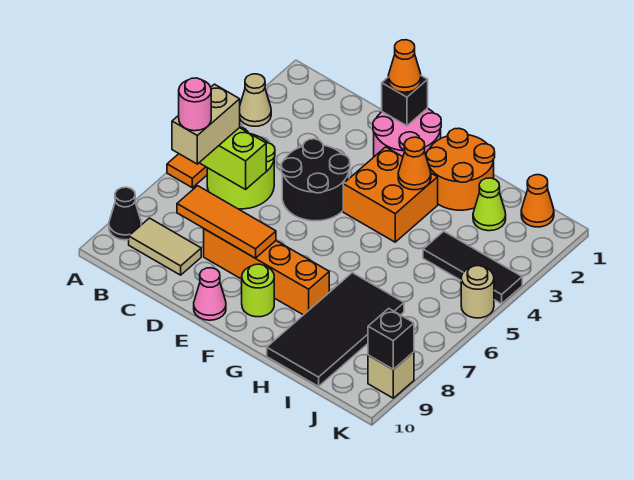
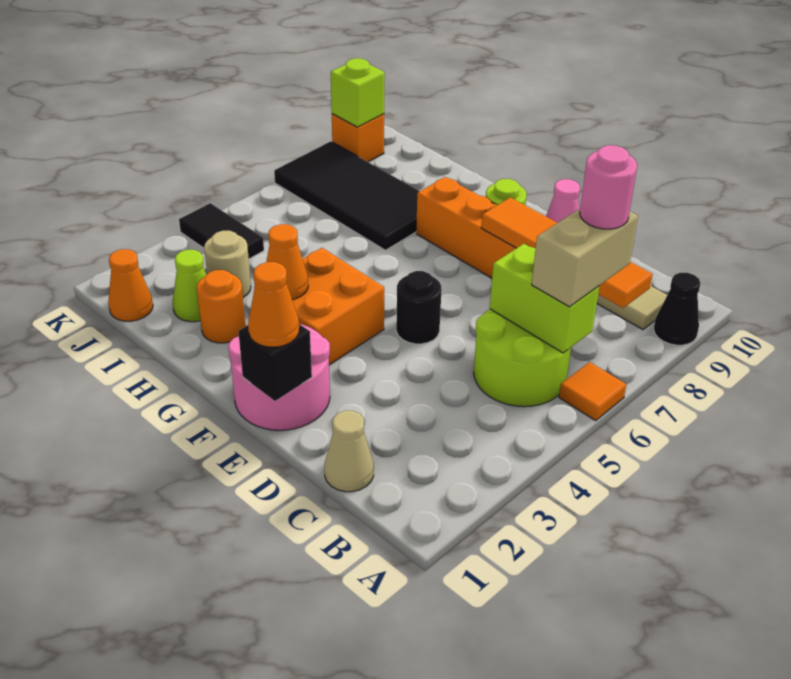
tan cone A3 level 1 -> tan cone C1 level 1
orange tile C8:E8 level 2 -> orange tile B8:E8 level 2
black round brick D4:E5 level 1 -> black round brick E5 level 1
orange round brick G1:H2 level 1 -> orange round brick H2 level 1
black tile H7:I10 level 1 -> black tile H7:K8 level 1
black tile I4:K4 level 1 -> black tile J4:K4 level 1
tan round brick K5 level 1 -> tan round brick I3 level 1
tan brick K9 level 1 -> orange brick K9 level 1
black brick K9 level 2 -> lime brick K9 level 2

